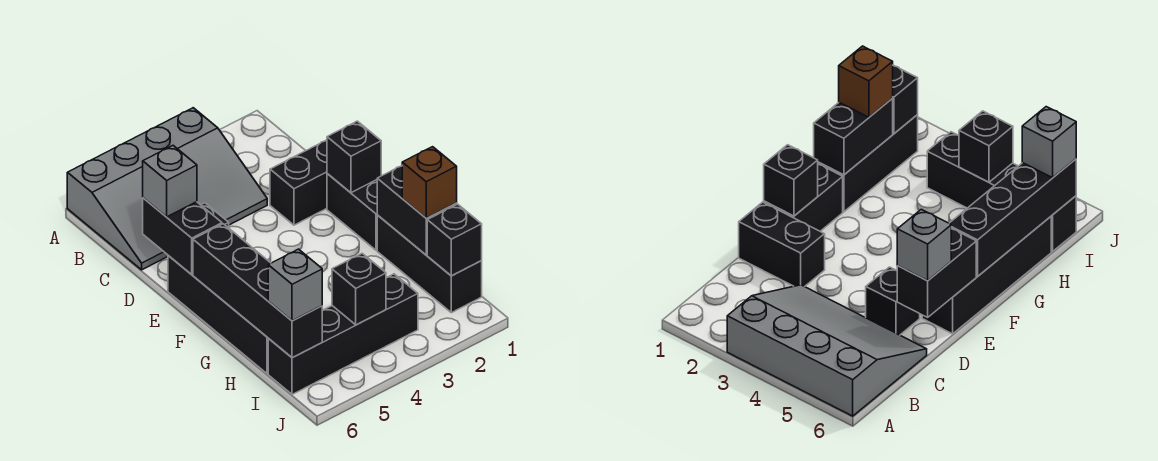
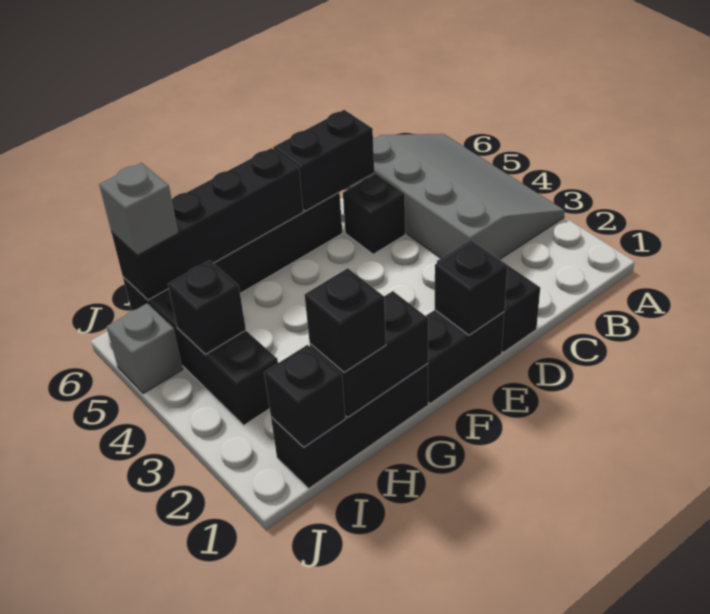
grey slope A3:C6 level 1 top A -> grey slope A3:C6 level 1 top C
grey brick D6 level 3 -> grey brick J5 level 1
brown brick H1 level 3 -> black brick H1 level 3

